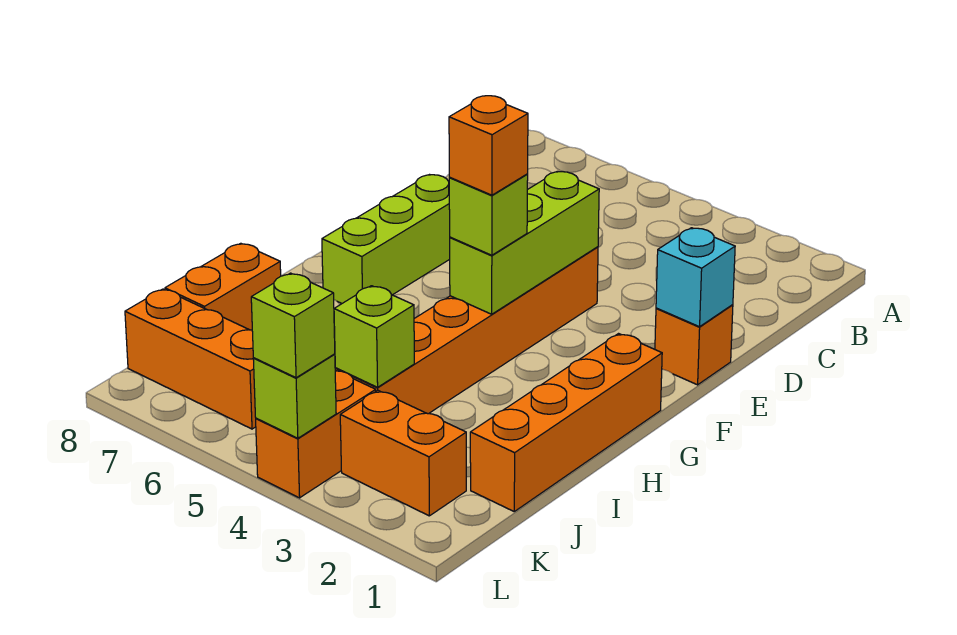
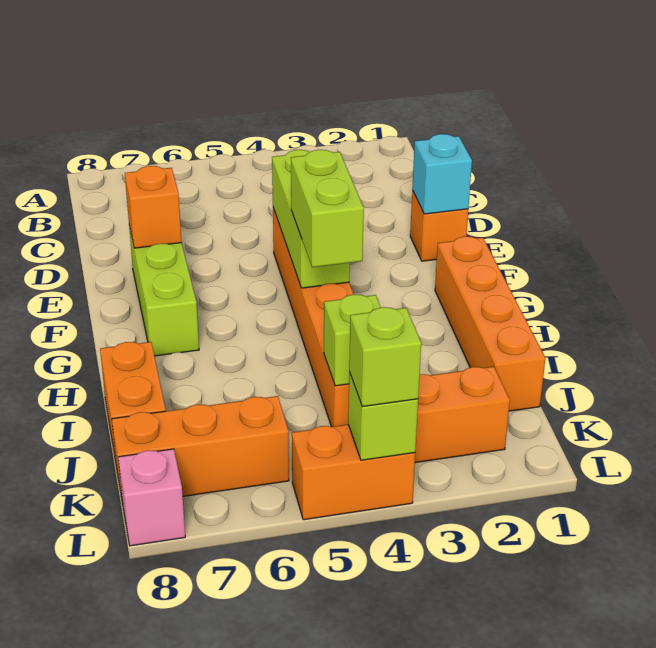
lime brick G4 level 3 -> lime brick G4:H4 level 3
orange brick G4 level 4 -> orange brick E7 level 2
orange brick K4:L4 level 1 -> orange brick L4:L5 level 1
none -> pink brick L8 level 1

